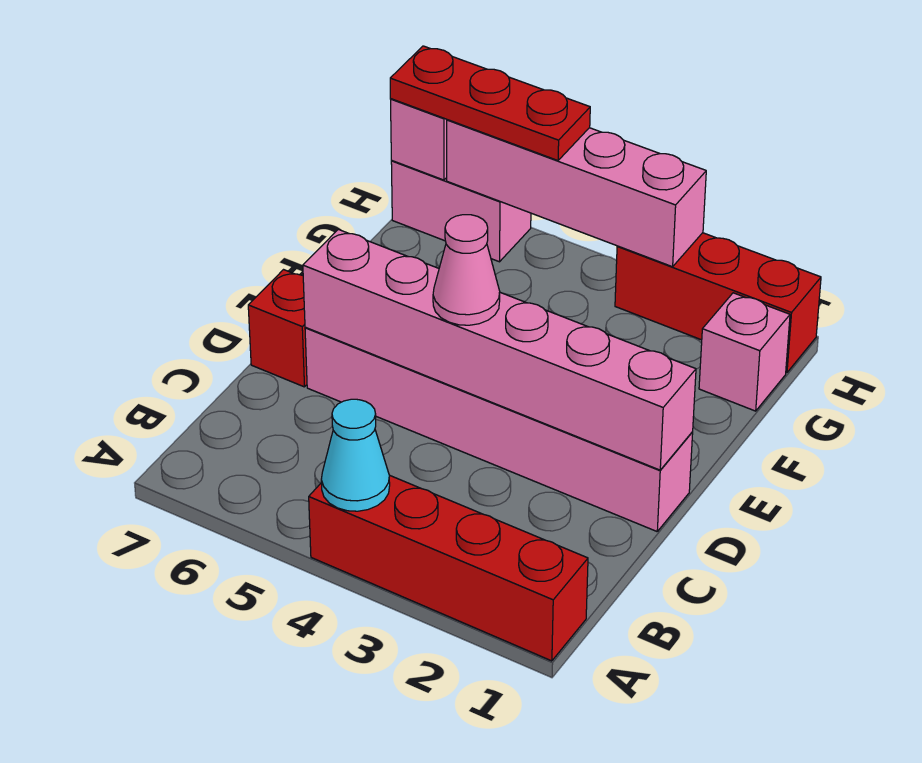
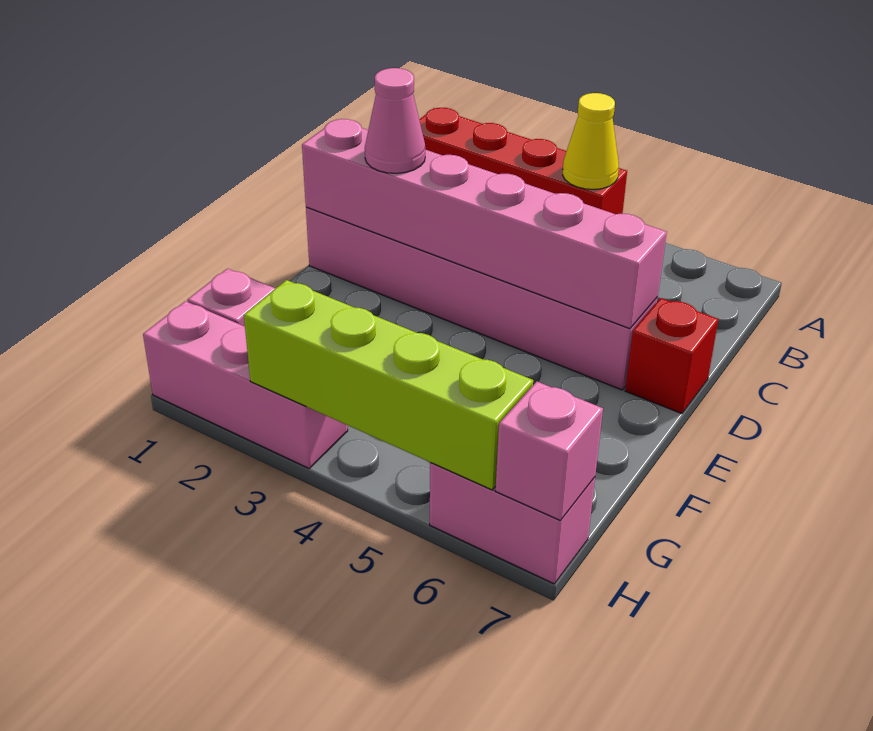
cyan cone A4 level 2 -> yellow cone A4 level 2
pink cone D4 level 3 -> pink cone D2 level 3
red brick H1:H3 level 1 -> pink brick H1:H3 level 1
pink brick H3:H6 level 2 -> lime brick H3:H6 level 2
red plate H5:H7 level 3 -> none

